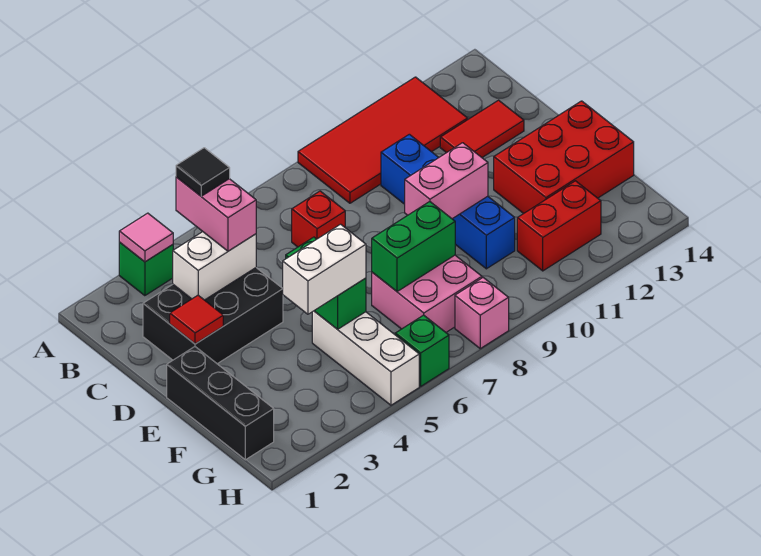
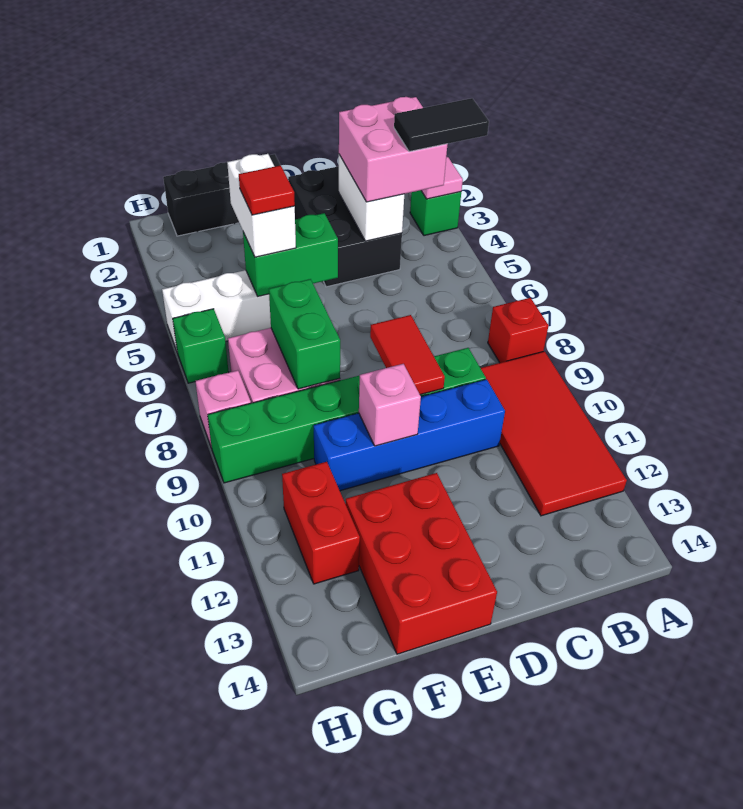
pink brick B4:C4 level 3 -> pink brick B3:C4 level 3
black tile B4 level 4 -> black tile A4:B4 level 4
red brick C7 level 1 -> red brick A8 level 1
none -> green brick C9:H9 level 1
red tile C12:C13 level 1 -> red tile D8:D9 level 2
red tile D2 level 2 -> red tile F5 level 4
pink brick E9:E10 level 2 -> pink brick E10 level 2

